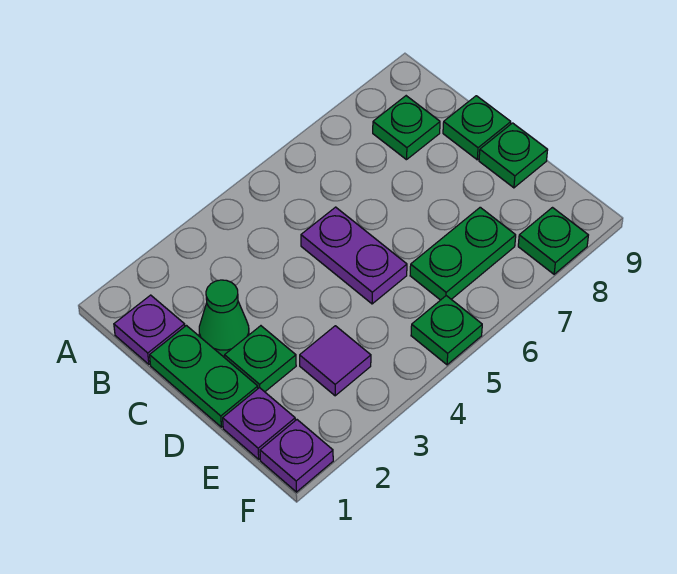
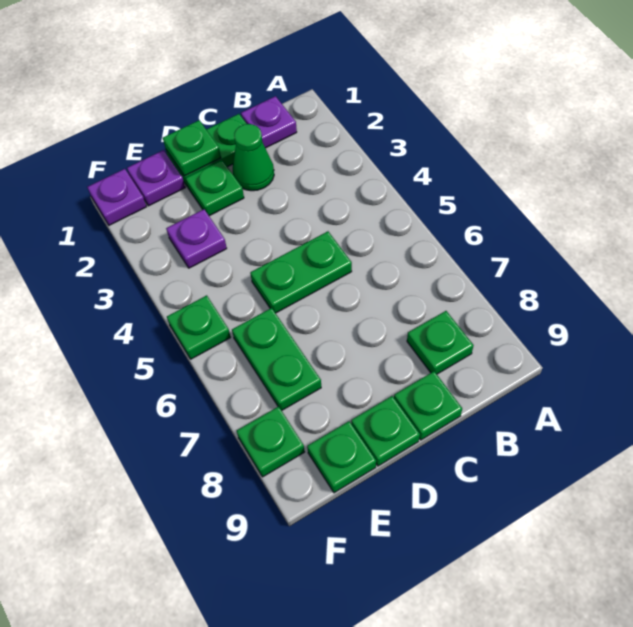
purple plate C5:D5 level 1 -> green plate C5:D5 level 1
none -> green plate D1 level 2
purple tile E3 level 1 -> purple plate E3 level 1
none -> green plate E9 level 1

